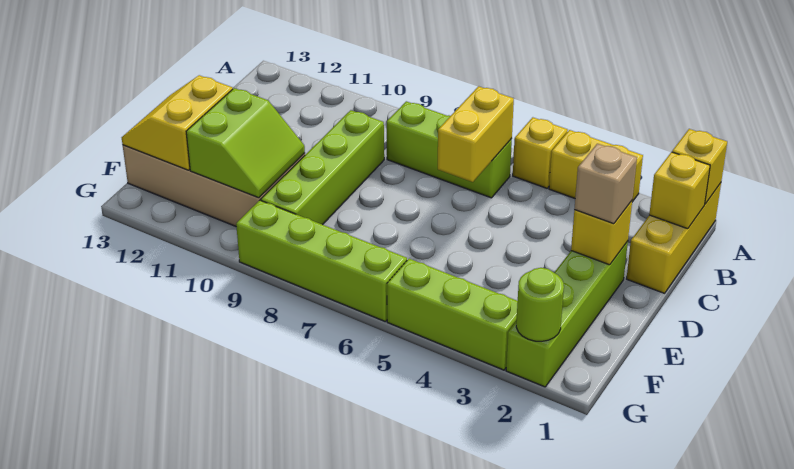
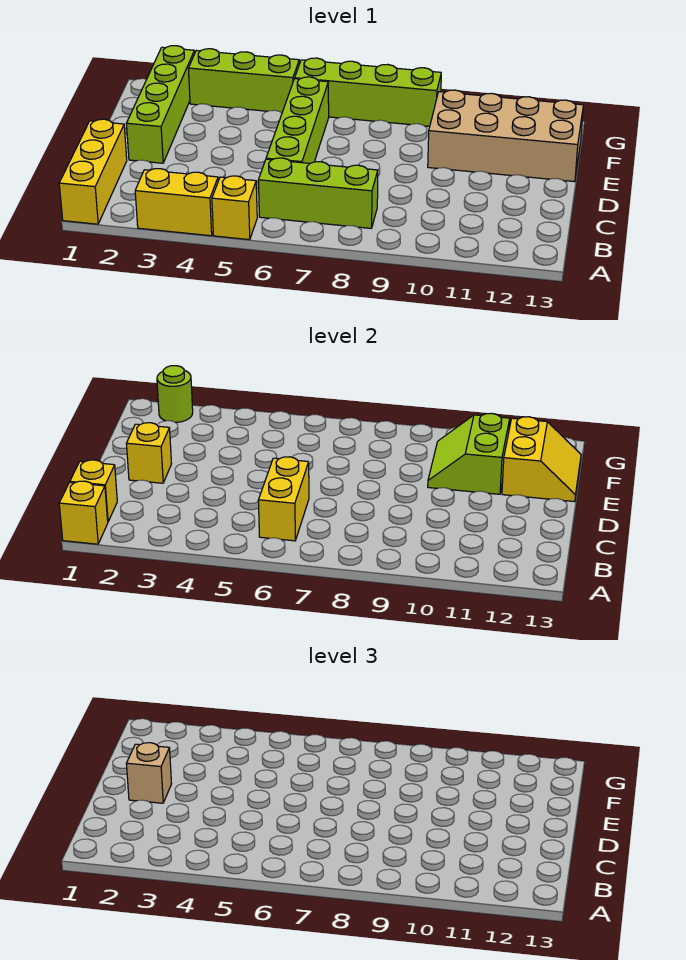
lime brick C9:F9 level 1 -> lime brick C6:F6 level 1

